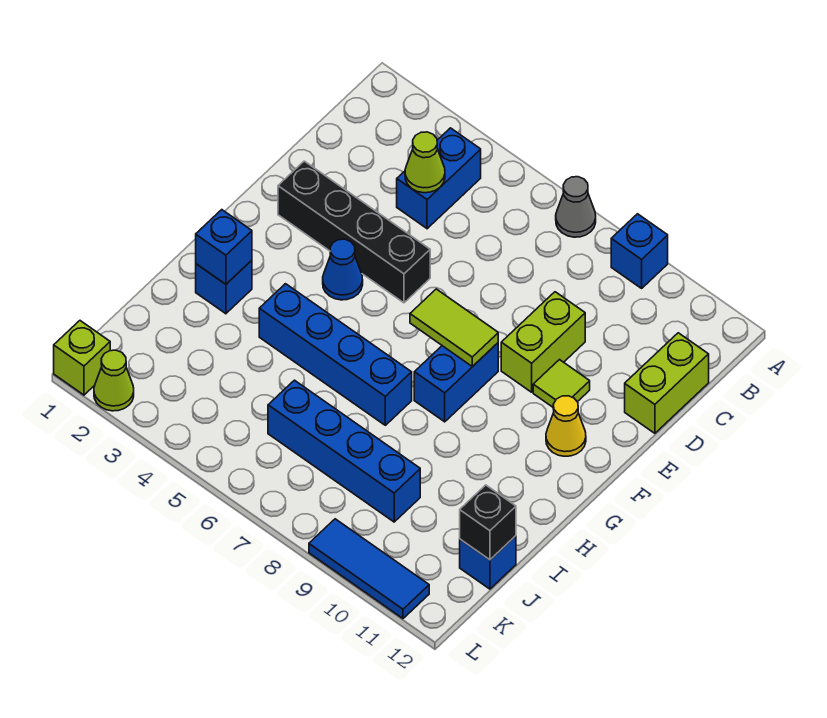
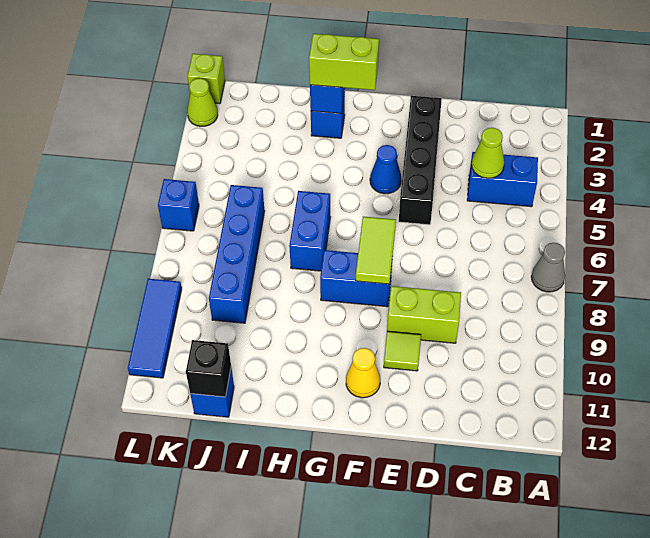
blue brick A9 level 1 -> blue brick L6 level 1
lime brick C12:D12 level 1 -> lime brick G2:H2 level 3
blue brick H4:H7 level 1 -> blue brick H6:H7 level 1

